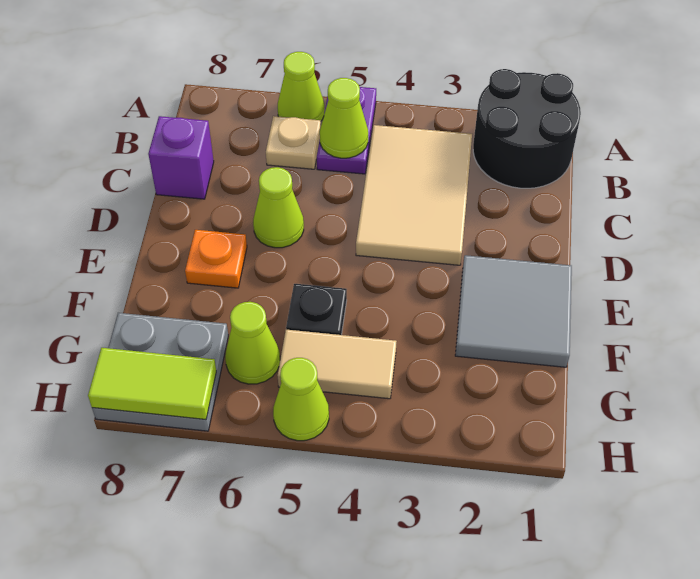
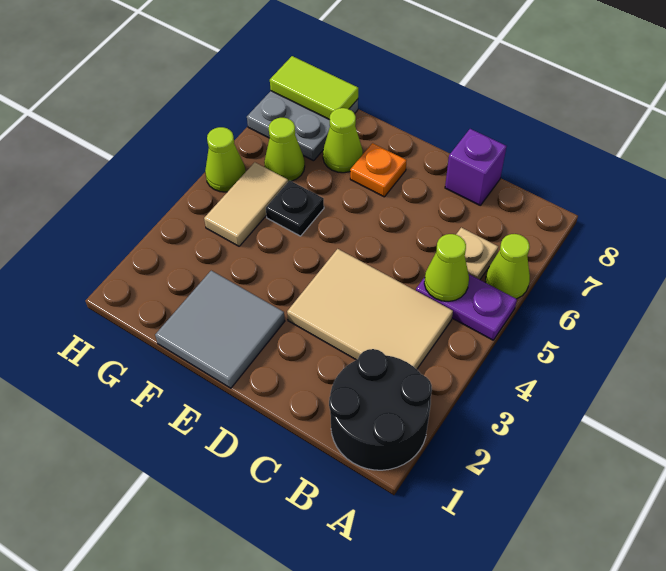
lime cone D6 level 1 -> lime cone F7 level 1
lime tile H7:H8 level 2 -> lime tile G8:H8 level 2

